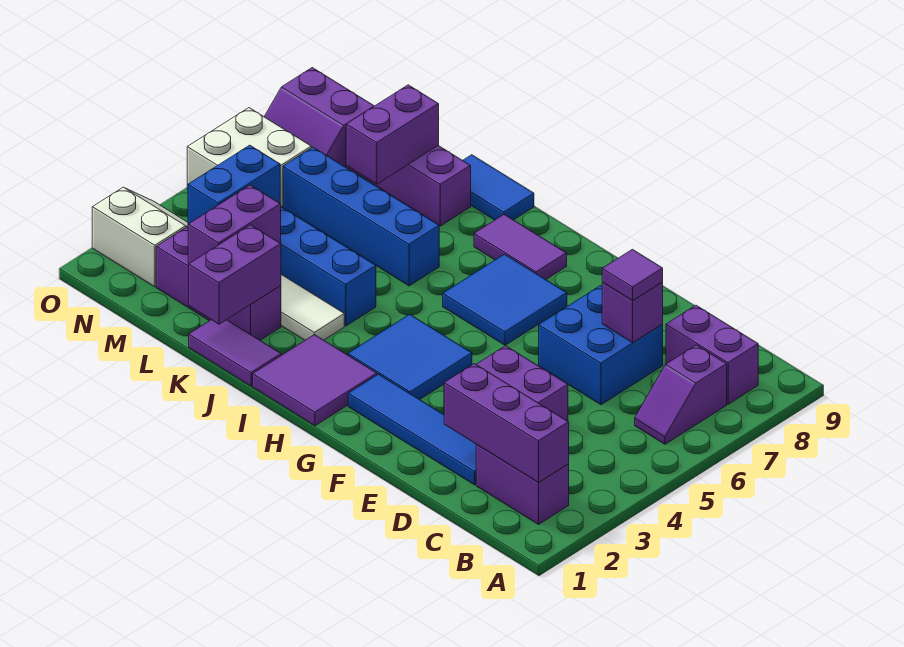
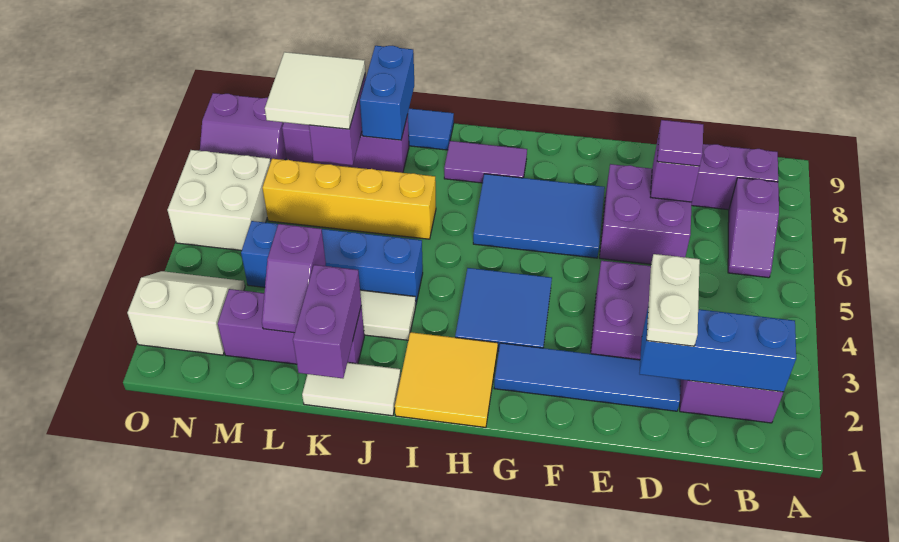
purple brick B2:D2 level 2 -> blue brick B2:D2 level 2
none -> white plate D2:D3 level 3
blue brick D6:E7 level 1 -> purple brick D6:E7 level 1
blue tile G6:H7 level 1 -> blue tile F6:H7 level 1
purple tile H1:I2 level 1 -> yellow tile H1:I2 level 1
purple tile J1:K1 level 1 -> white tile J1:K1 level 1
blue brick J6:M6 level 1 -> yellow brick J6:M6 level 1
purple brick L2:L3 level 2 -> purple slope L2:L3 level 2 top 3
none -> white tile L7:M8 level 3
blue brick M3:M4 level 2 -> blue brick K8:K9 level 2

